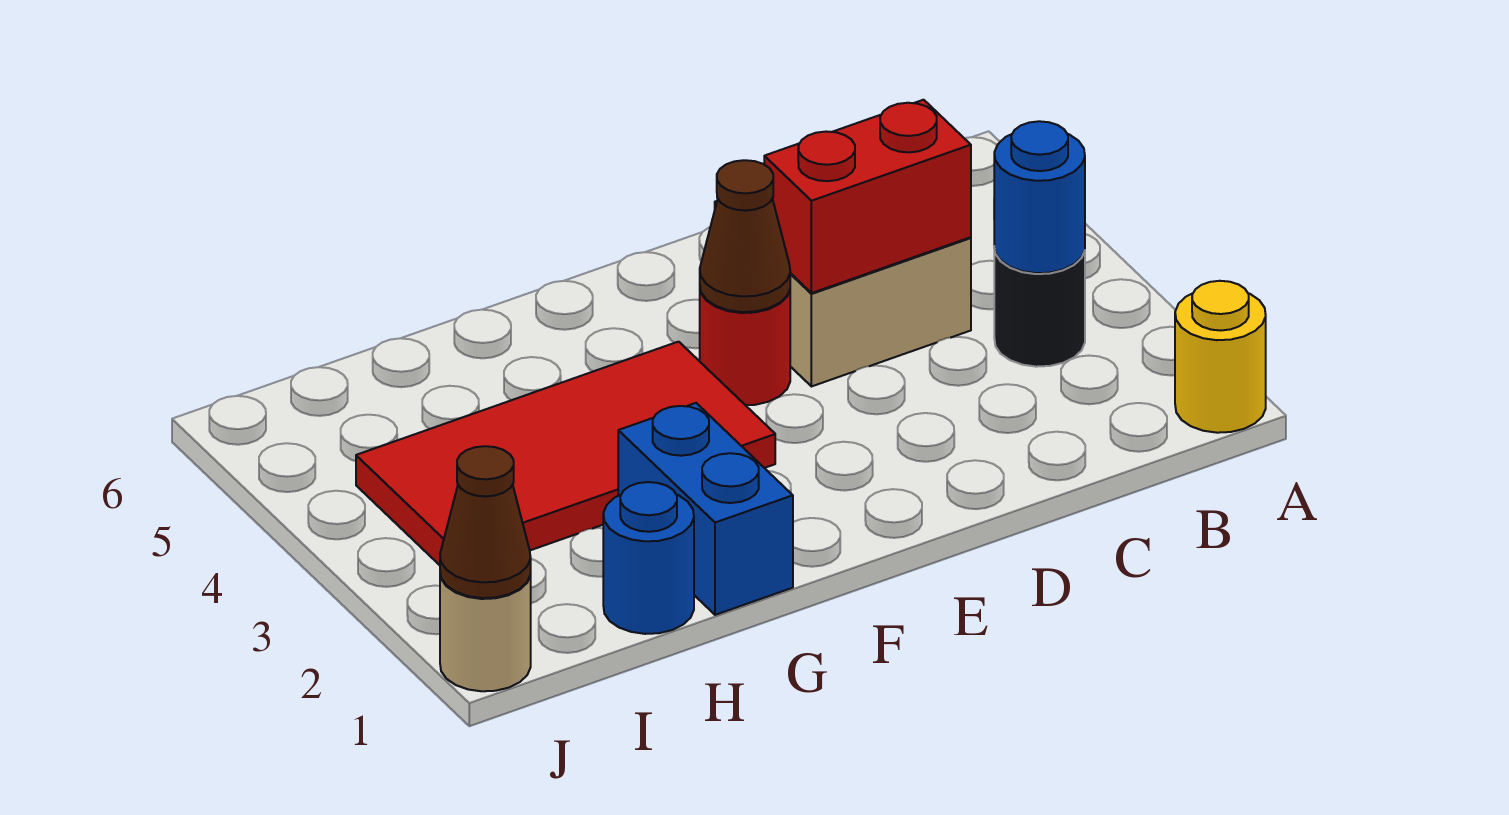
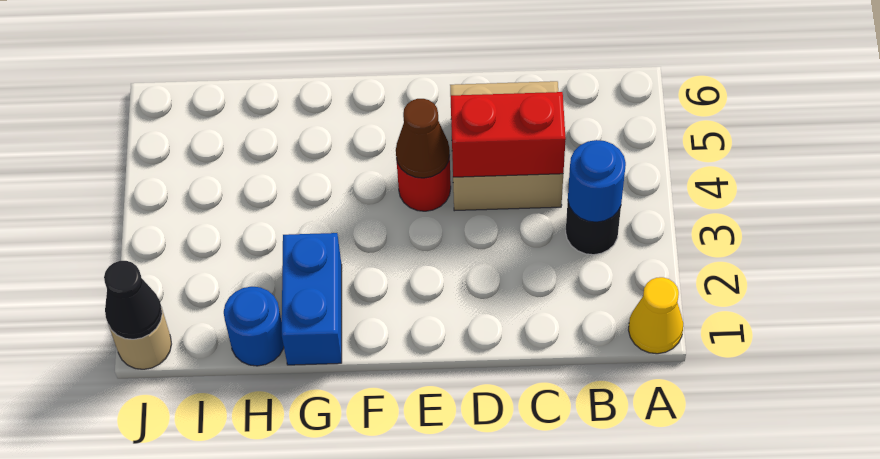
yellow round brick A1 level 1 -> yellow cone A1 level 1
red tile F3:I4 level 1 -> none
brown cone J1 level 2 -> black cone J1 level 2

